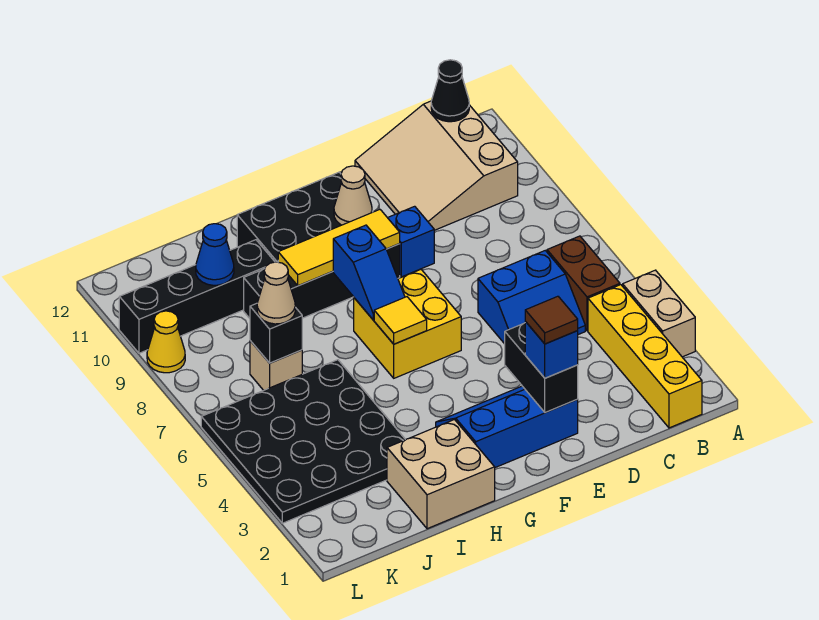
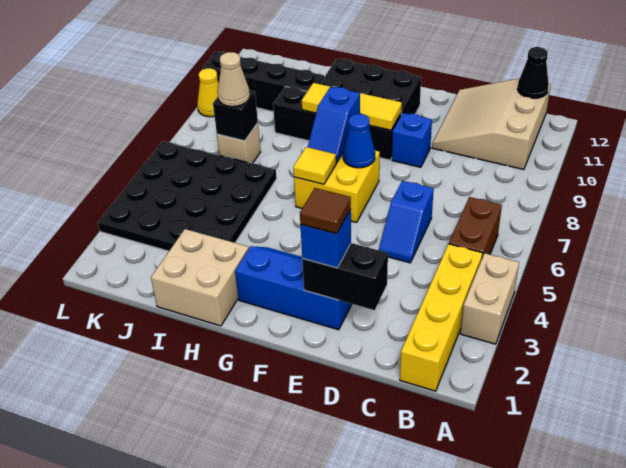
blue slope C5:D6 level 1 top 6 -> blue slope D5:D6 level 1 top 6
black brick E2:E3 level 2 -> black brick D2:E2 level 2
tan cone F10 level 2 -> none
blue cone J10 level 2 -> blue cone F7 level 2

